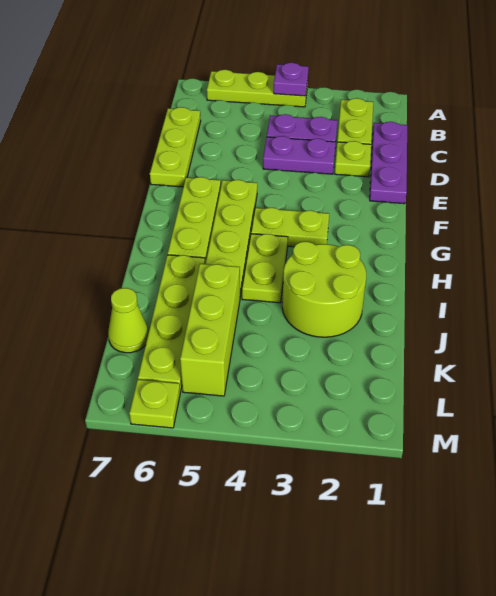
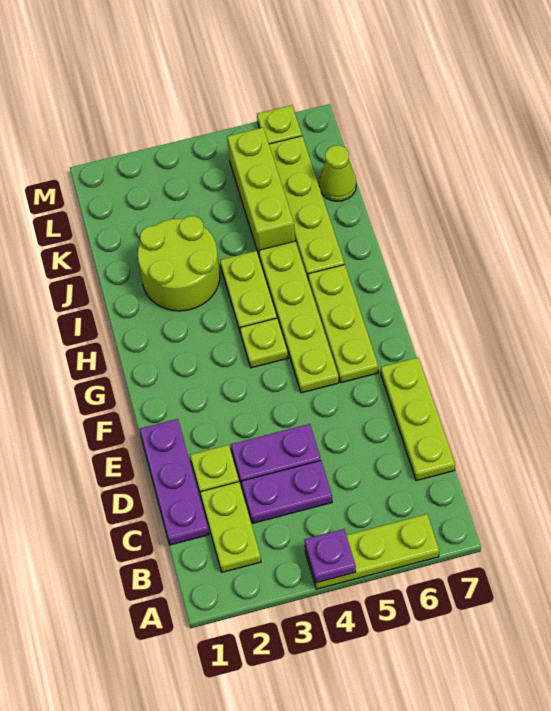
lime plate G3:G4 level 1 -> lime plate G4 level 1

